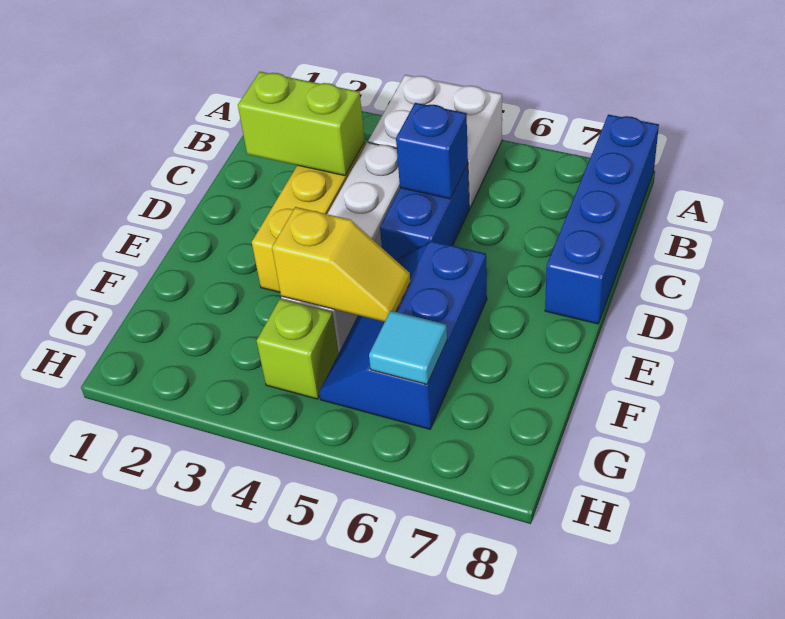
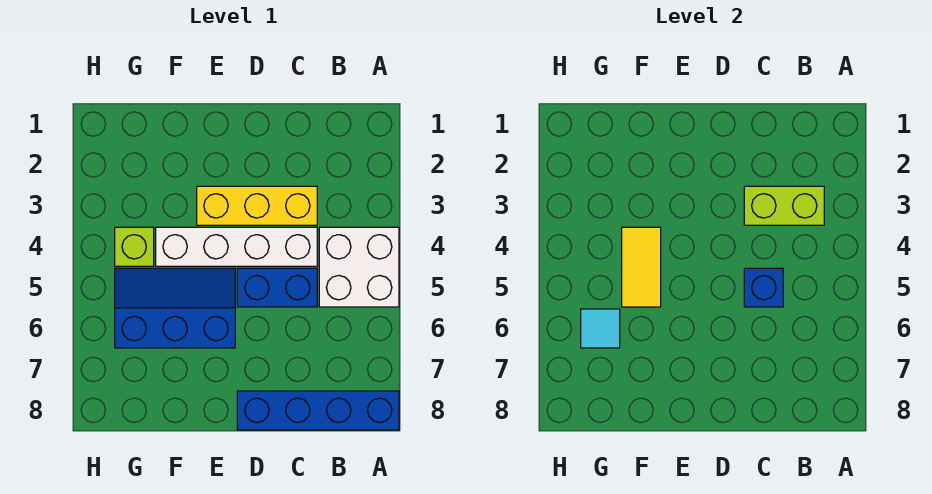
lime brick C2:C3 level 2 -> lime brick B3:C3 level 2
yellow slope F4:F5 level 2 top 4 -> yellow tile F4:F5 level 2

